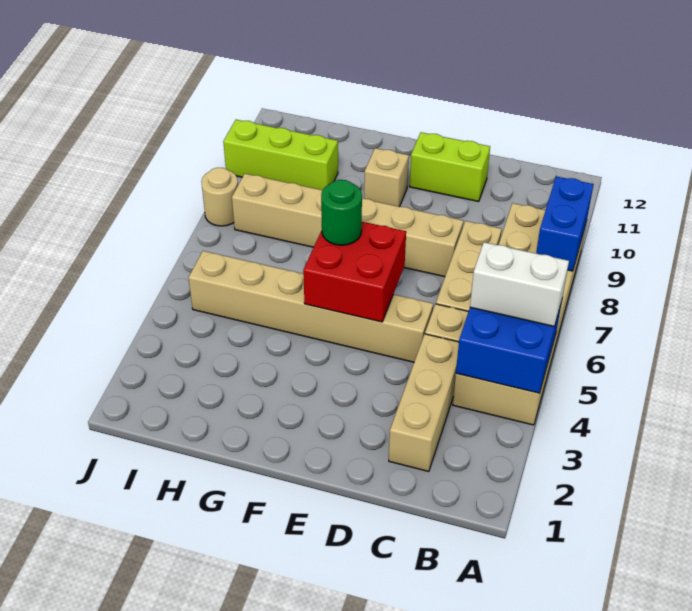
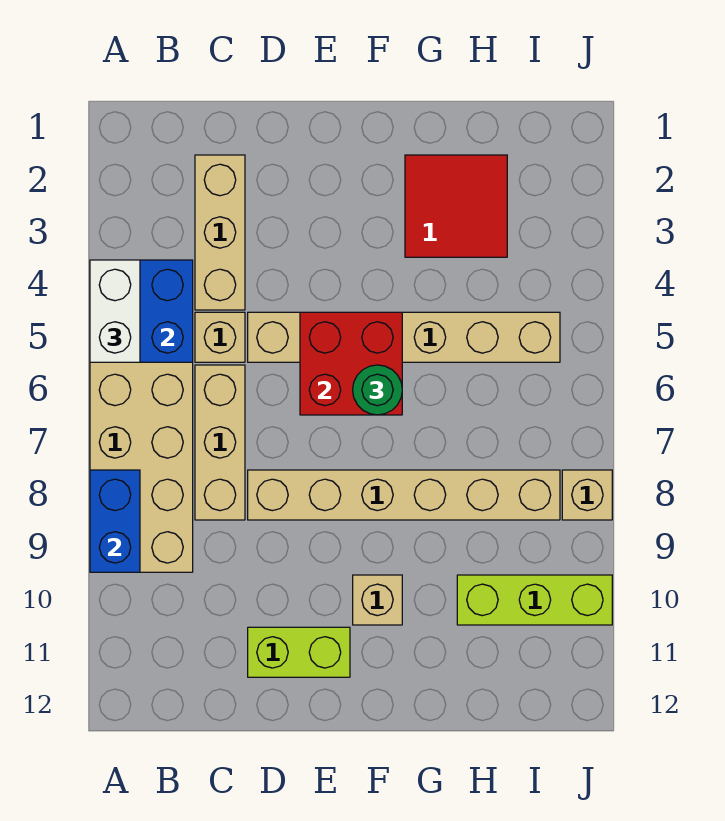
white brick A5:B5 level 3 -> white brick A4:A5 level 3
none -> red tile G2:H3 level 1
tan round brick J8 level 1 -> tan brick J8 level 1

